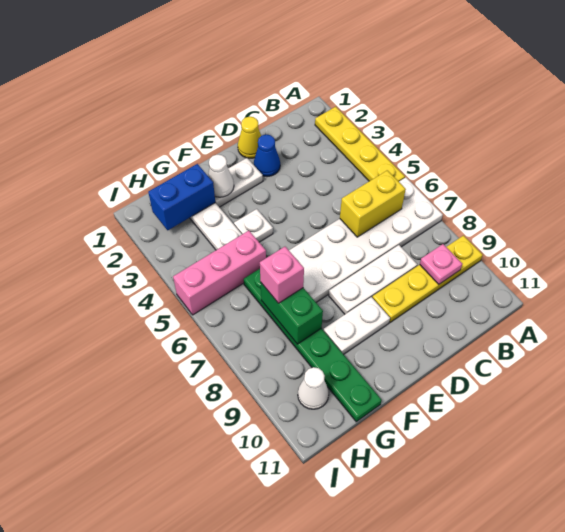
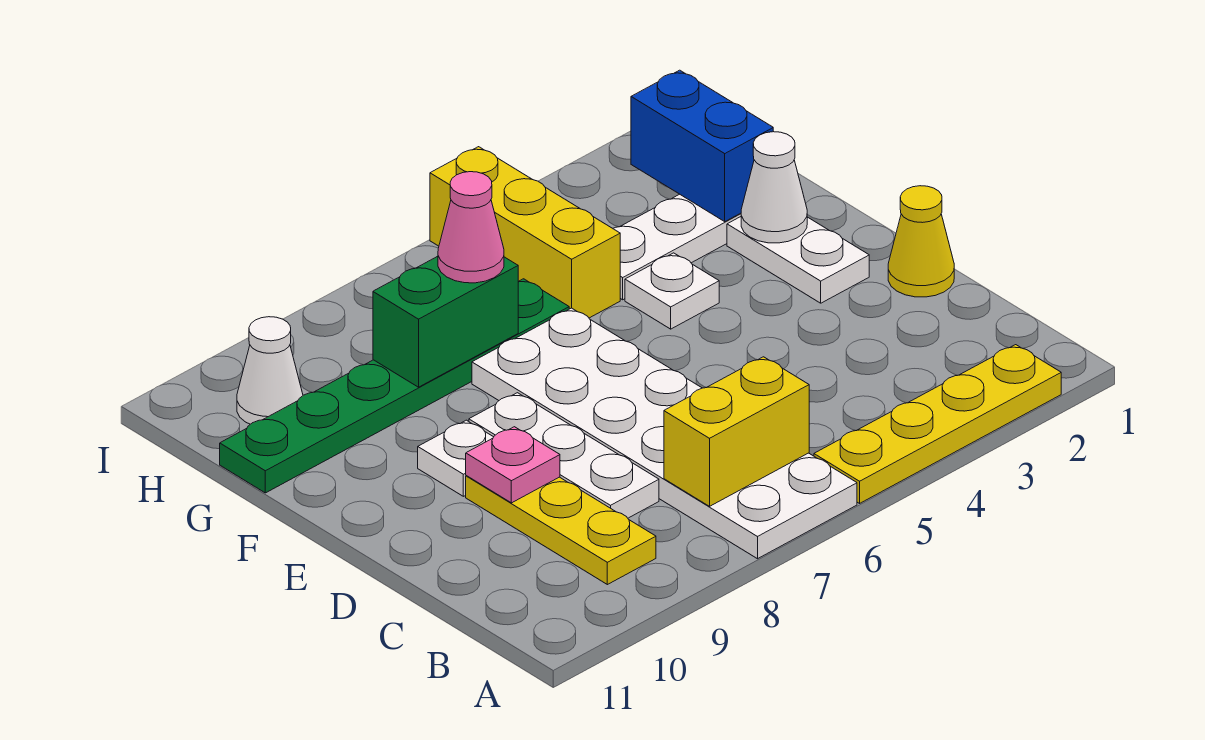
yellow plate A9:D9 level 1 -> yellow plate B9:D9 level 1
yellow brick B6:C6 level 2 -> yellow brick B6:B7 level 2
pink plate B9 level 2 -> pink plate D9 level 2
blue cone D2 level 1 -> none
white plate E9:F9 level 1 -> white plate E9 level 1
pink brick G5:I5 level 1 -> yellow brick G5:I5 level 1
pink brick G7 level 3 -> pink cone G7 level 3

